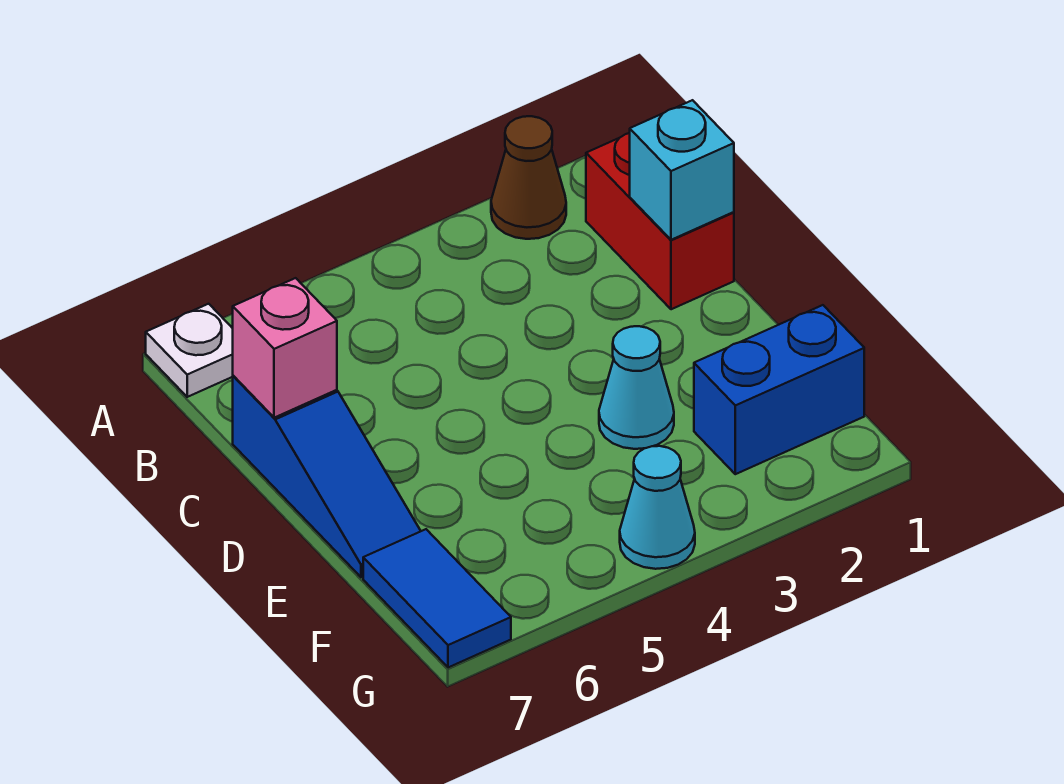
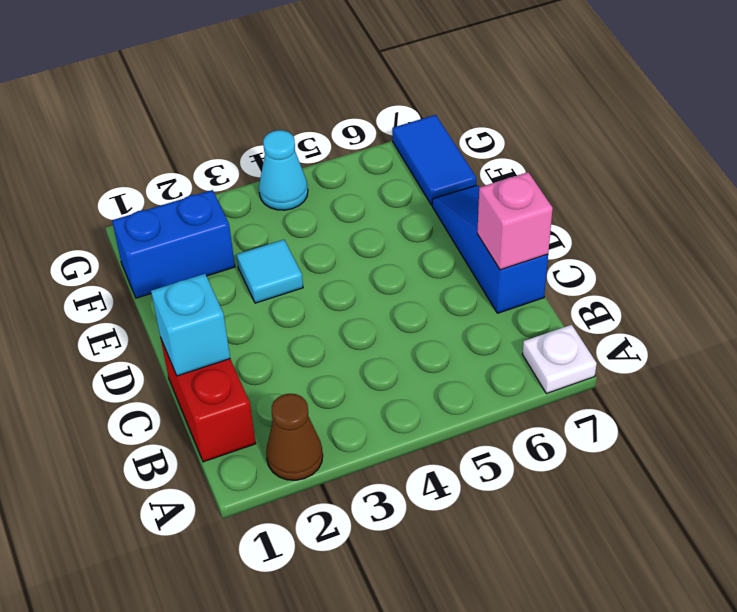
cyan cone E3 level 1 -> cyan tile E3 level 1

